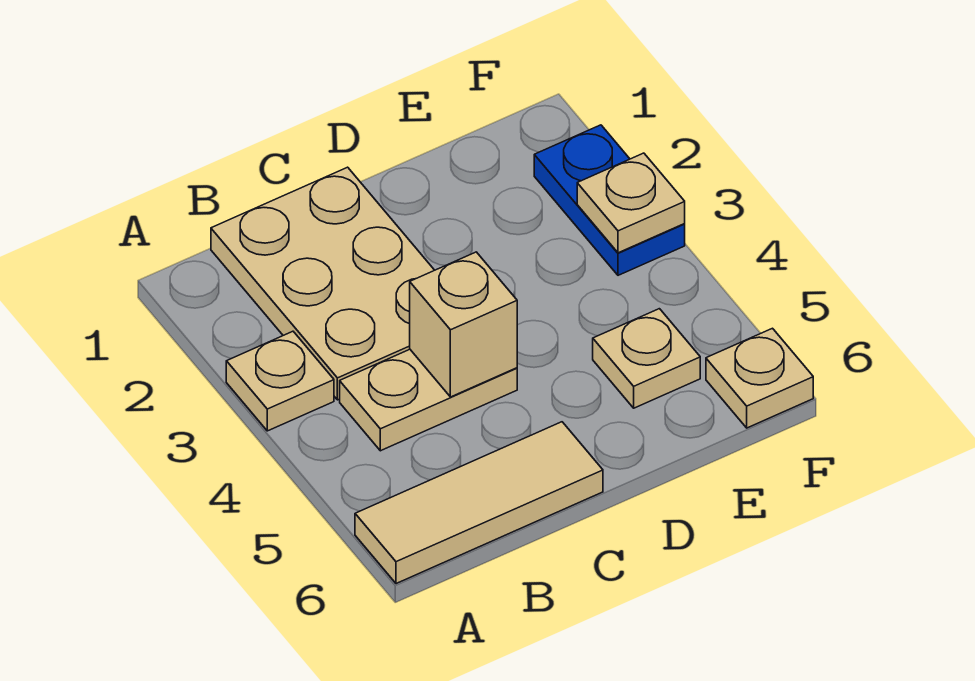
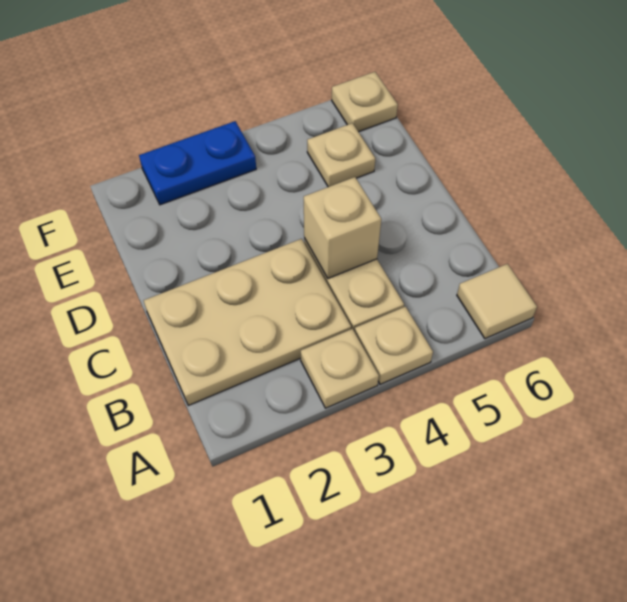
tan tile A6:C6 level 1 -> tan tile A6 level 1
tan plate F3 level 2 -> tan plate A4 level 1

